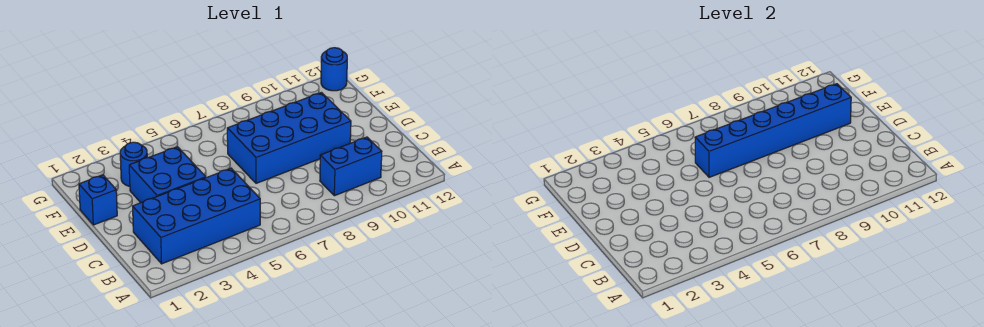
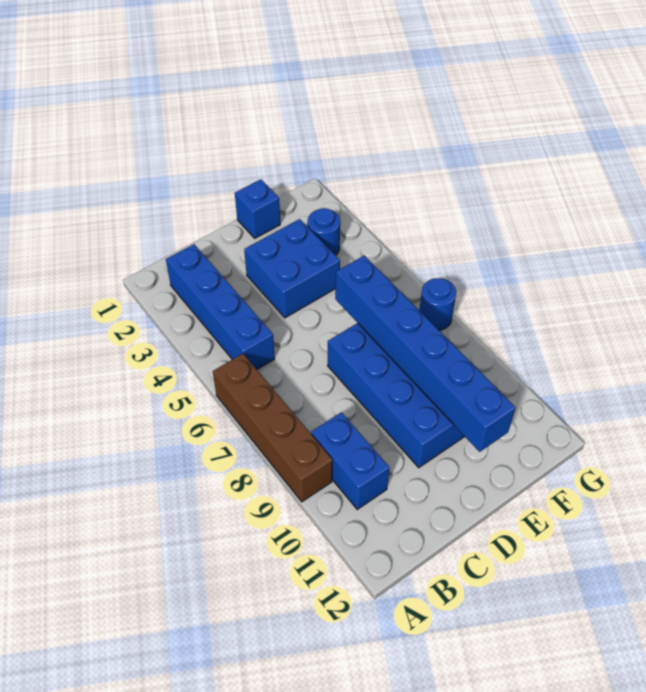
none -> brown brick A6:A9 level 1
blue brick B2:C5 level 1 -> blue brick B2:B5 level 1
blue round brick G12 level 1 -> blue round brick G7 level 1

